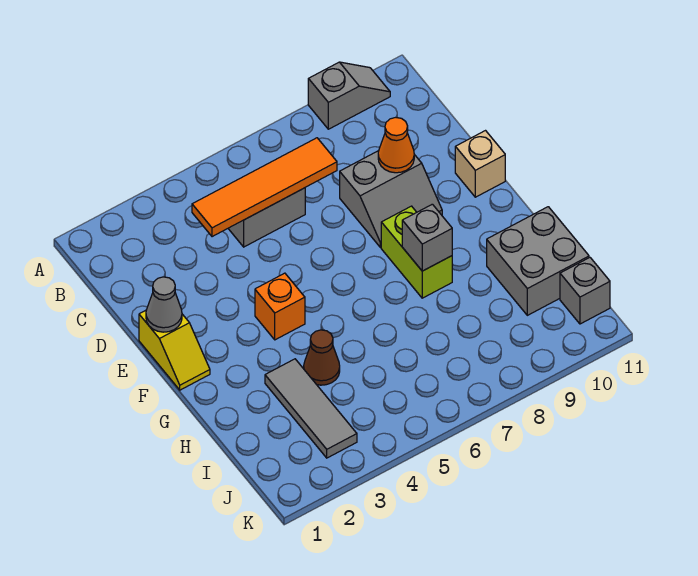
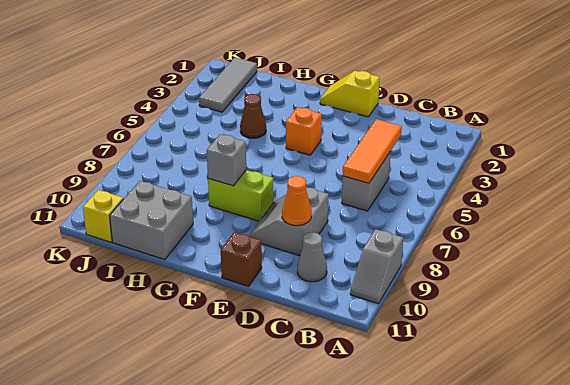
orange tile C4:C7 level 2 -> orange tile C4:C6 level 2
grey cone E1 level 2 -> grey cone C10 level 1
tan brick E11 level 1 -> brown brick E11 level 1
grey tile H3:J3 level 1 -> grey tile J1:J3 level 1
grey brick J11 level 1 -> yellow brick J11 level 1

